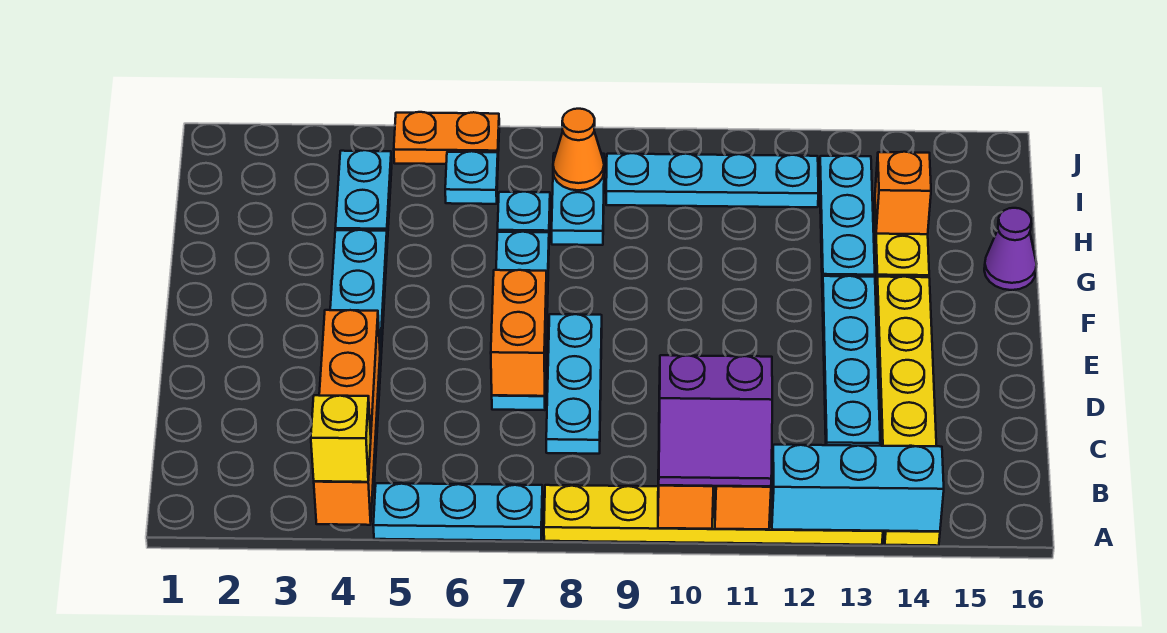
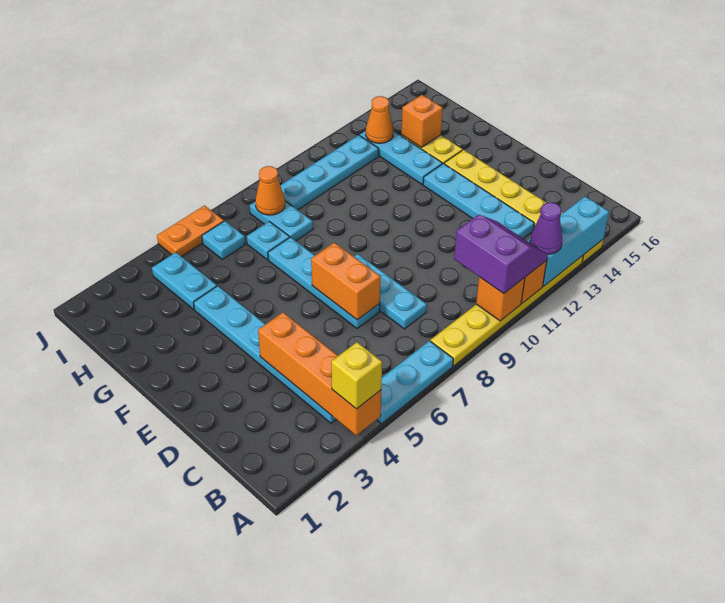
purple slope A10:B11 level 3 top B -> purple slope A10:B11 level 3 top 10
purple cone G16 level 1 -> purple cone A12 level 3
none -> orange cone I13 level 2

